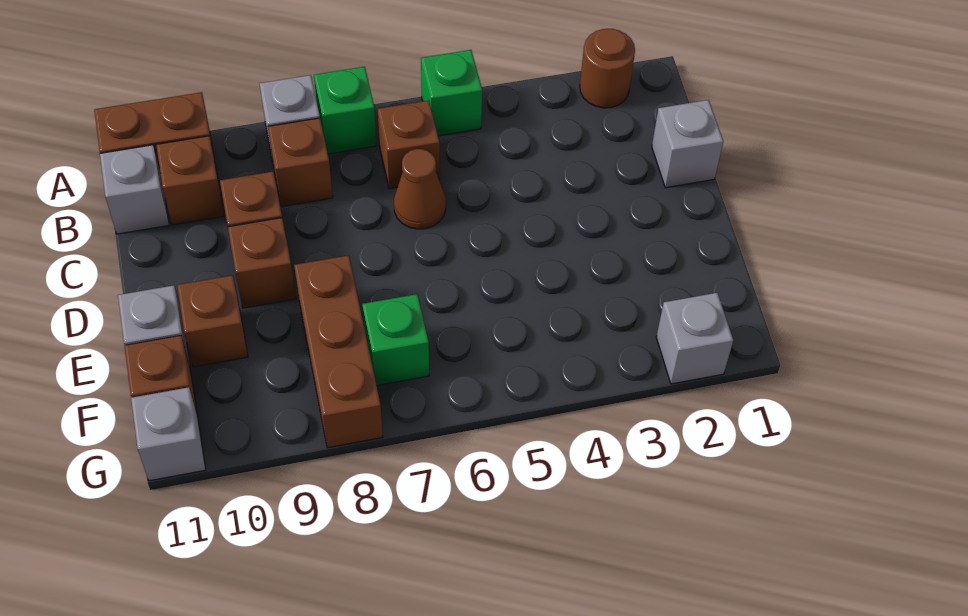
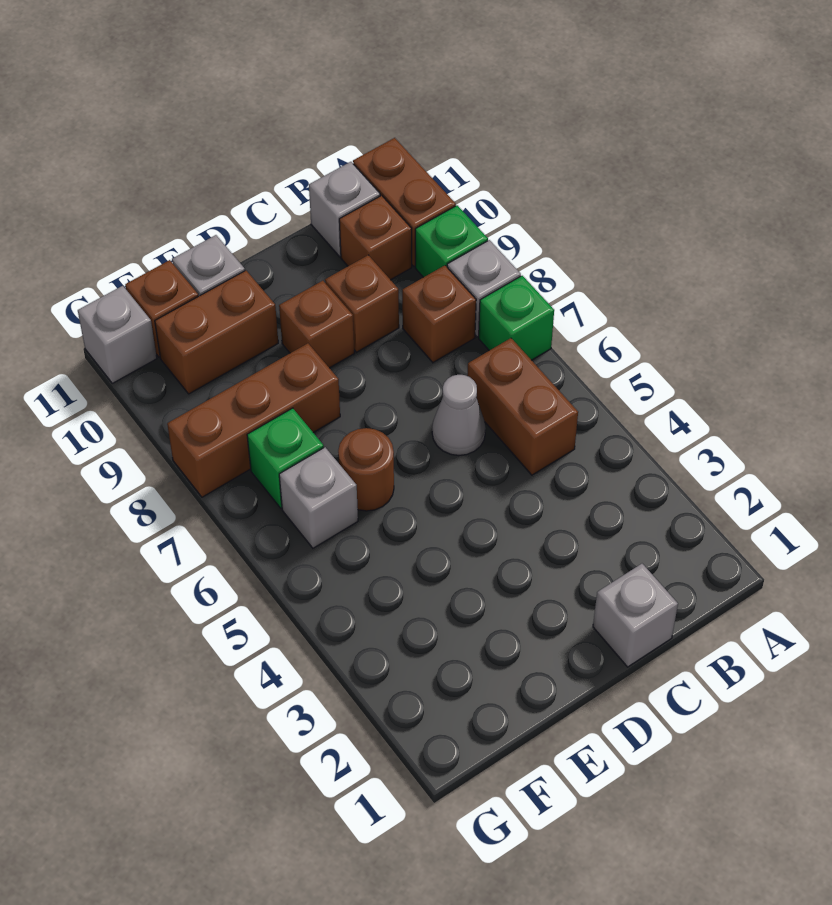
brown round brick A2 level 1 -> brown round brick E6 level 1
green brick A5 level 1 -> green brick A9 level 1
brown brick B6 level 1 -> brown brick B5:B6 level 1
brown cone C6 level 1 -> grey cone C6 level 1
brown brick E10 level 1 -> brown brick E10:F10 level 1
grey brick G2 level 1 -> grey brick F6 level 1

